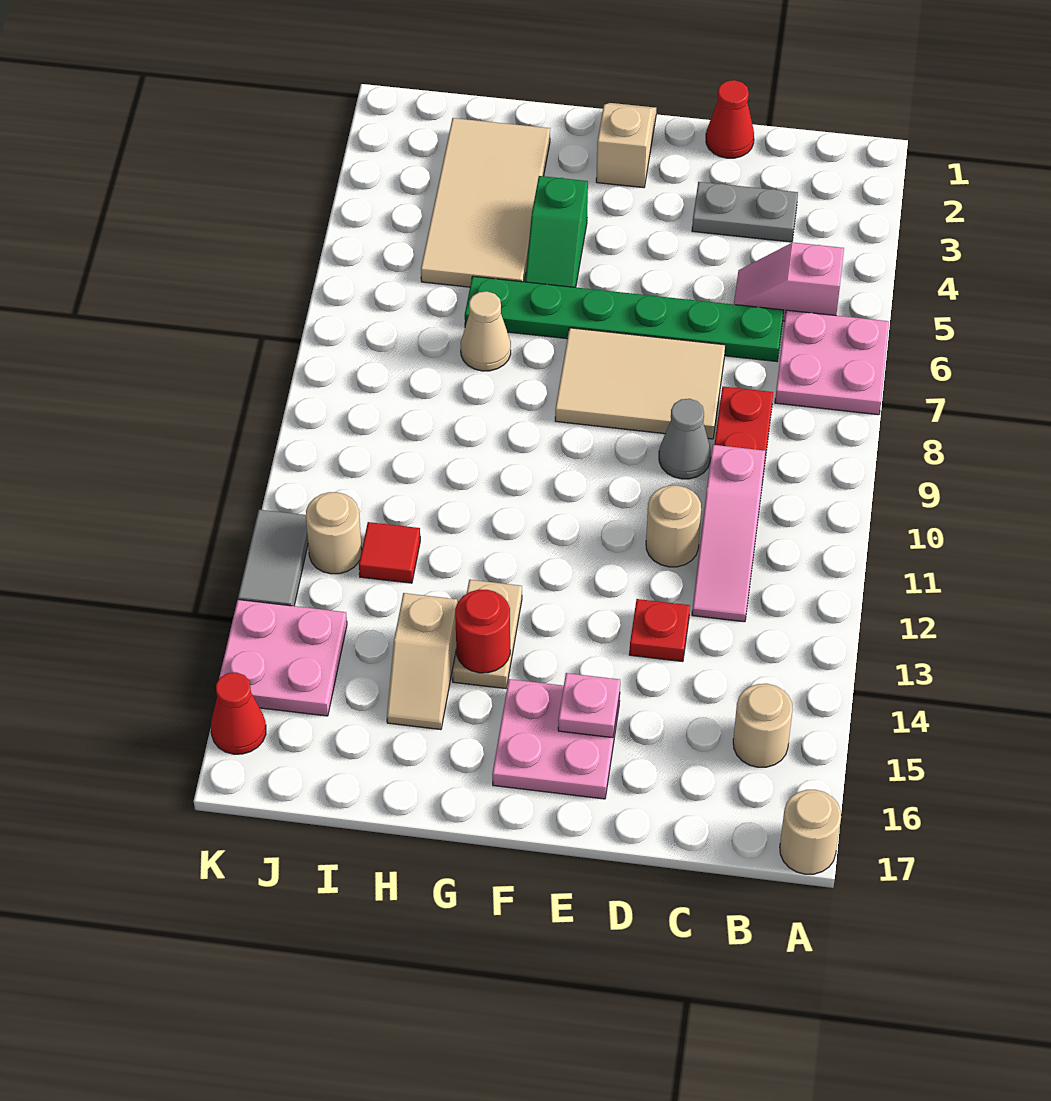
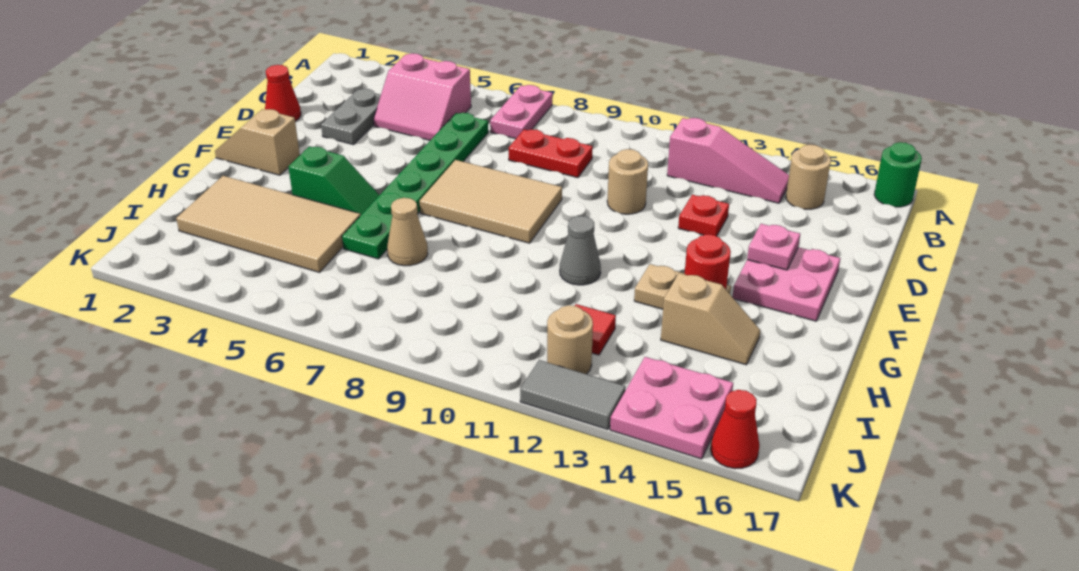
pink plate A6:B7 level 1 -> pink plate A7:B7 level 1
tan round brick A17 level 1 -> green round brick A17 level 1
pink slope B5:C5 level 1 top B -> pink slope B4:C5 level 1 top B
pink slope C10:C12 level 1 top 10 -> pink slope B12:B14 level 1 top 12
tan tile D7:F8 level 1 -> tan tile E7:F9 level 1
grey cone D9 level 1 -> grey cone G11 level 1

